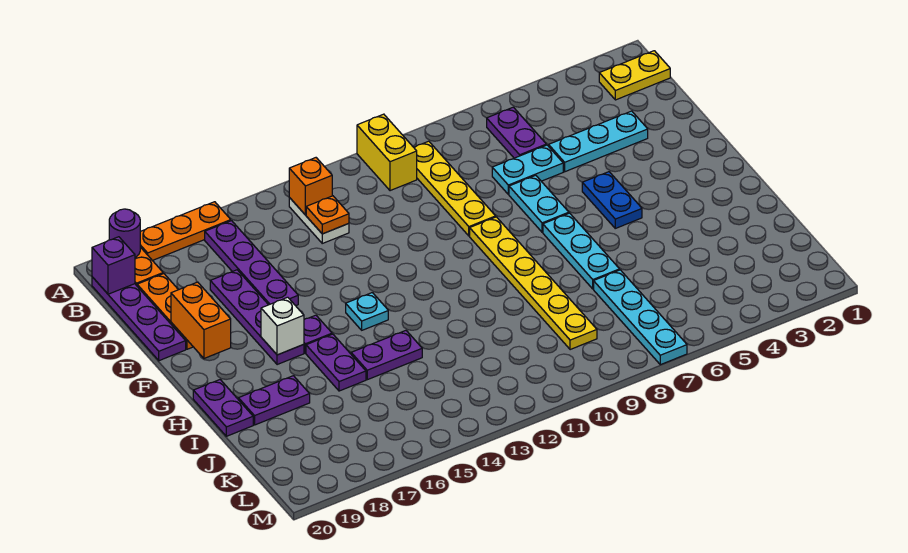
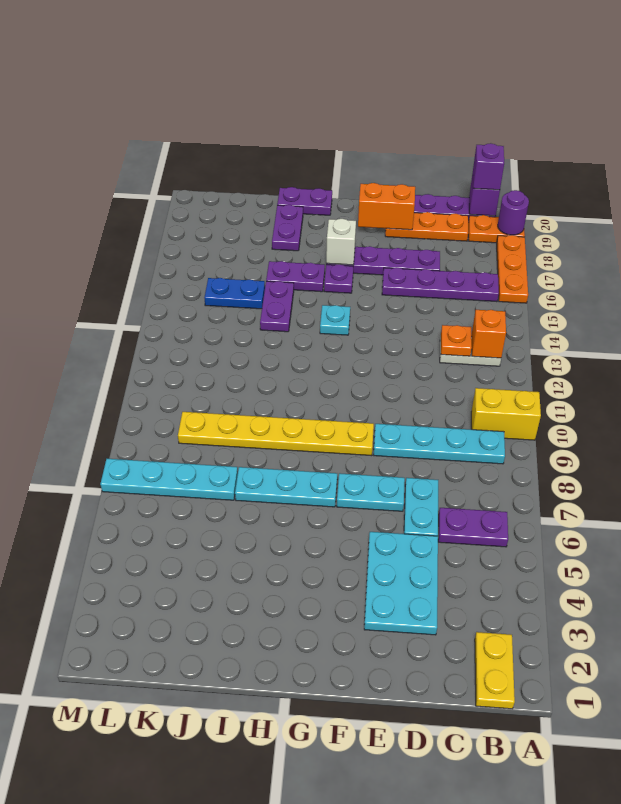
yellow plate B9:E9 level 1 -> cyan plate B9:E9 level 1
none -> purple brick B20 level 3
cyan plate D3:D5 level 1 -> cyan plate D3:E5 level 1
blue plate F5:G5 level 1 -> blue plate J15:K15 level 1

